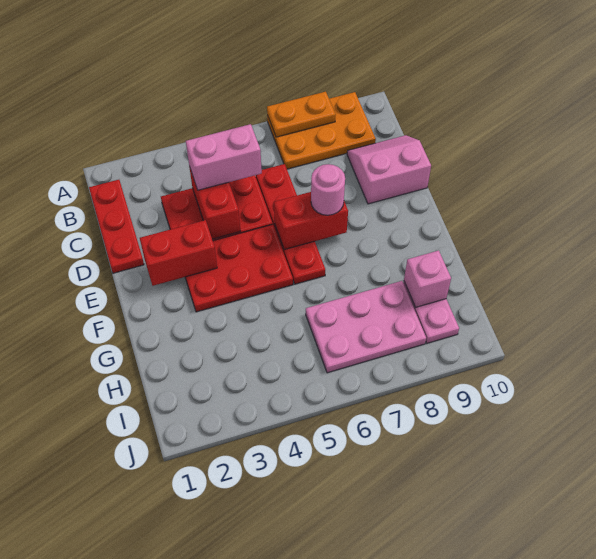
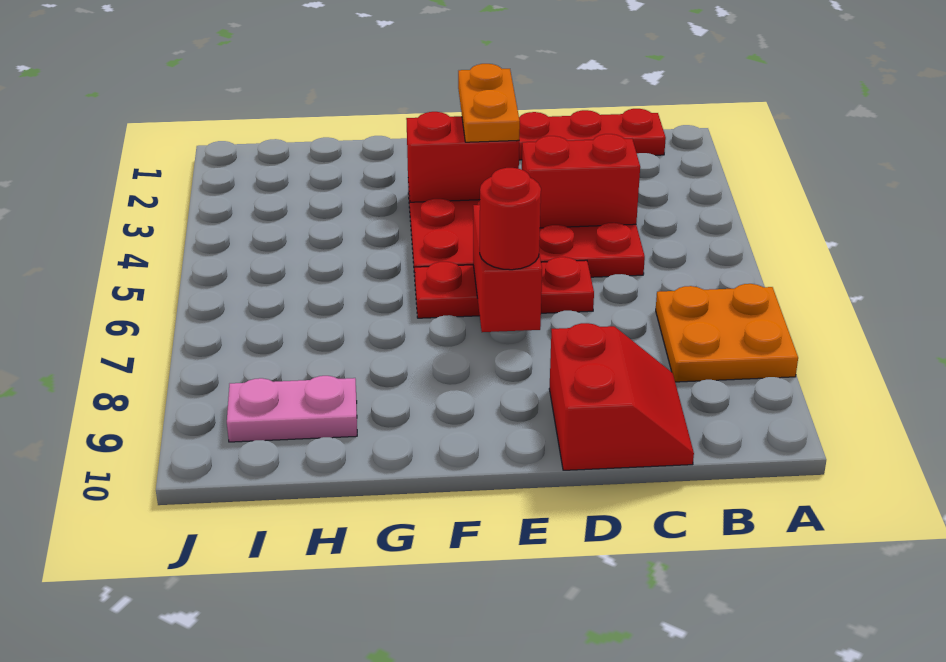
orange plate A7:B9 level 1 -> orange plate A7:B8 level 1
orange plate A7:A8 level 2 -> orange plate E2:E3 level 3
pink brick C4:C5 level 3 -> none
red plate C6:F6 level 1 -> red plate D6:F6 level 1
pink slope C9:D10 level 1 top D -> red slope C9:D10 level 1 top D
red brick E2:E3 level 2 -> red brick E3:F3 level 2
pink round brick E7 level 3 -> red round brick E7 level 3
pink plate H6:I8 level 1 -> none
pink brick H9 level 2 -> none

